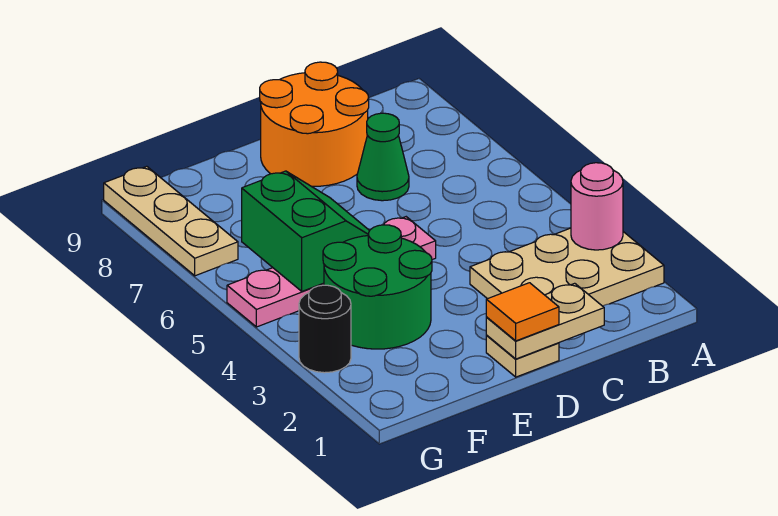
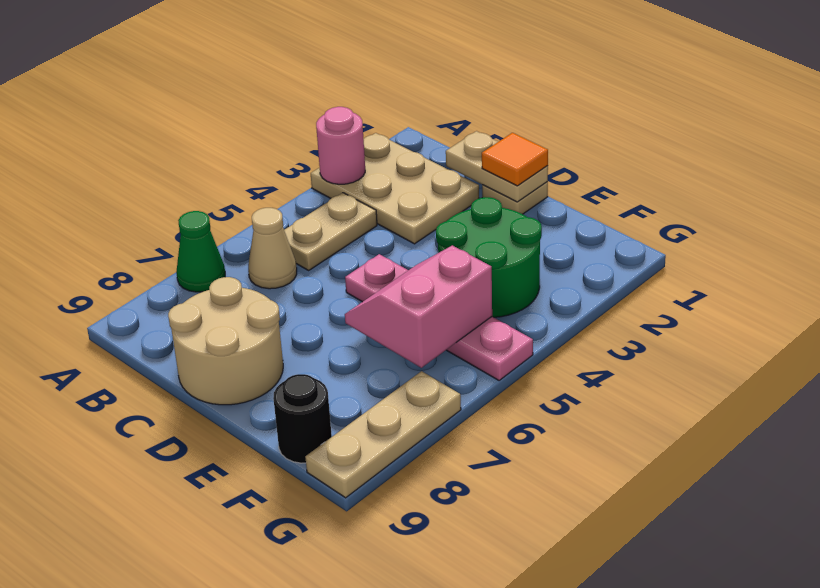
none -> tan plate B4:B5 level 1
none -> tan cone B6 level 1
green cone C7 level 1 -> green cone A7 level 1
orange round brick C8:D9 level 1 -> tan round brick C8:D9 level 1
green slope E5:F6 level 2 top F -> pink slope E5:F6 level 2 top F
black round brick G3 level 1 -> black round brick F9 level 1

